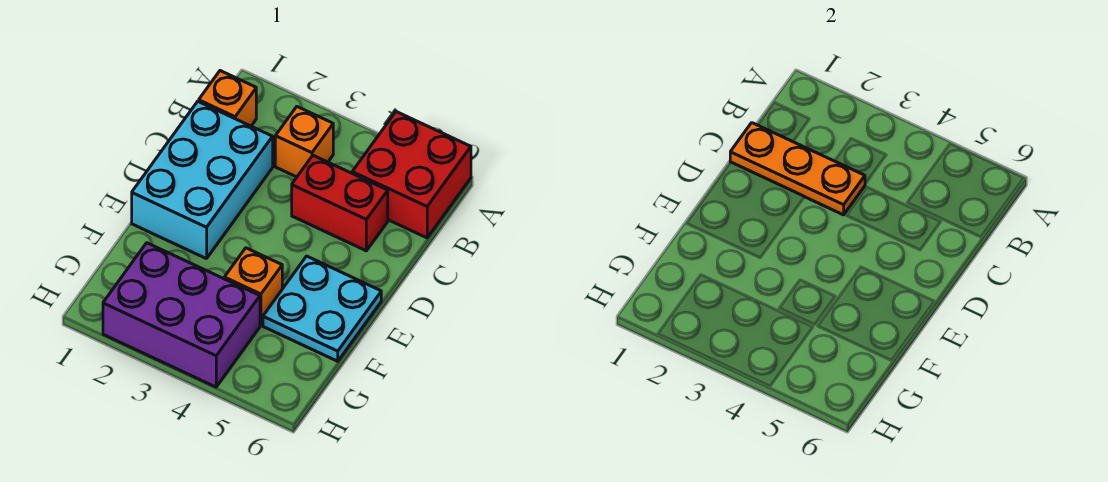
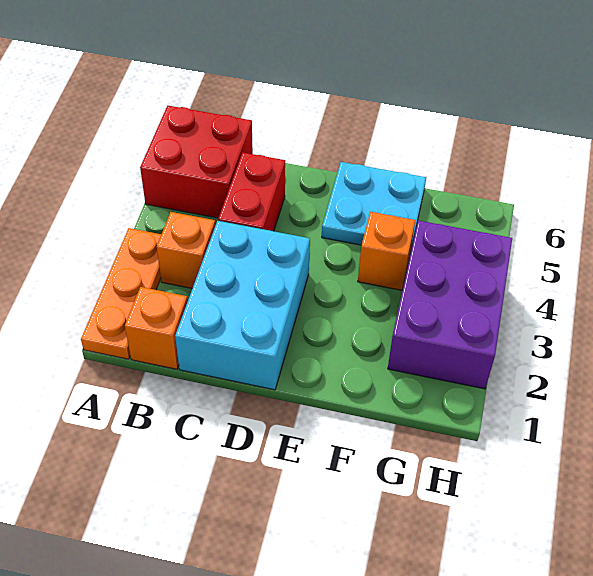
cyan brick C1:E2 level 1 -> cyan brick C1:D3 level 1
orange plate C1:C3 level 2 -> orange plate A1:A3 level 1

